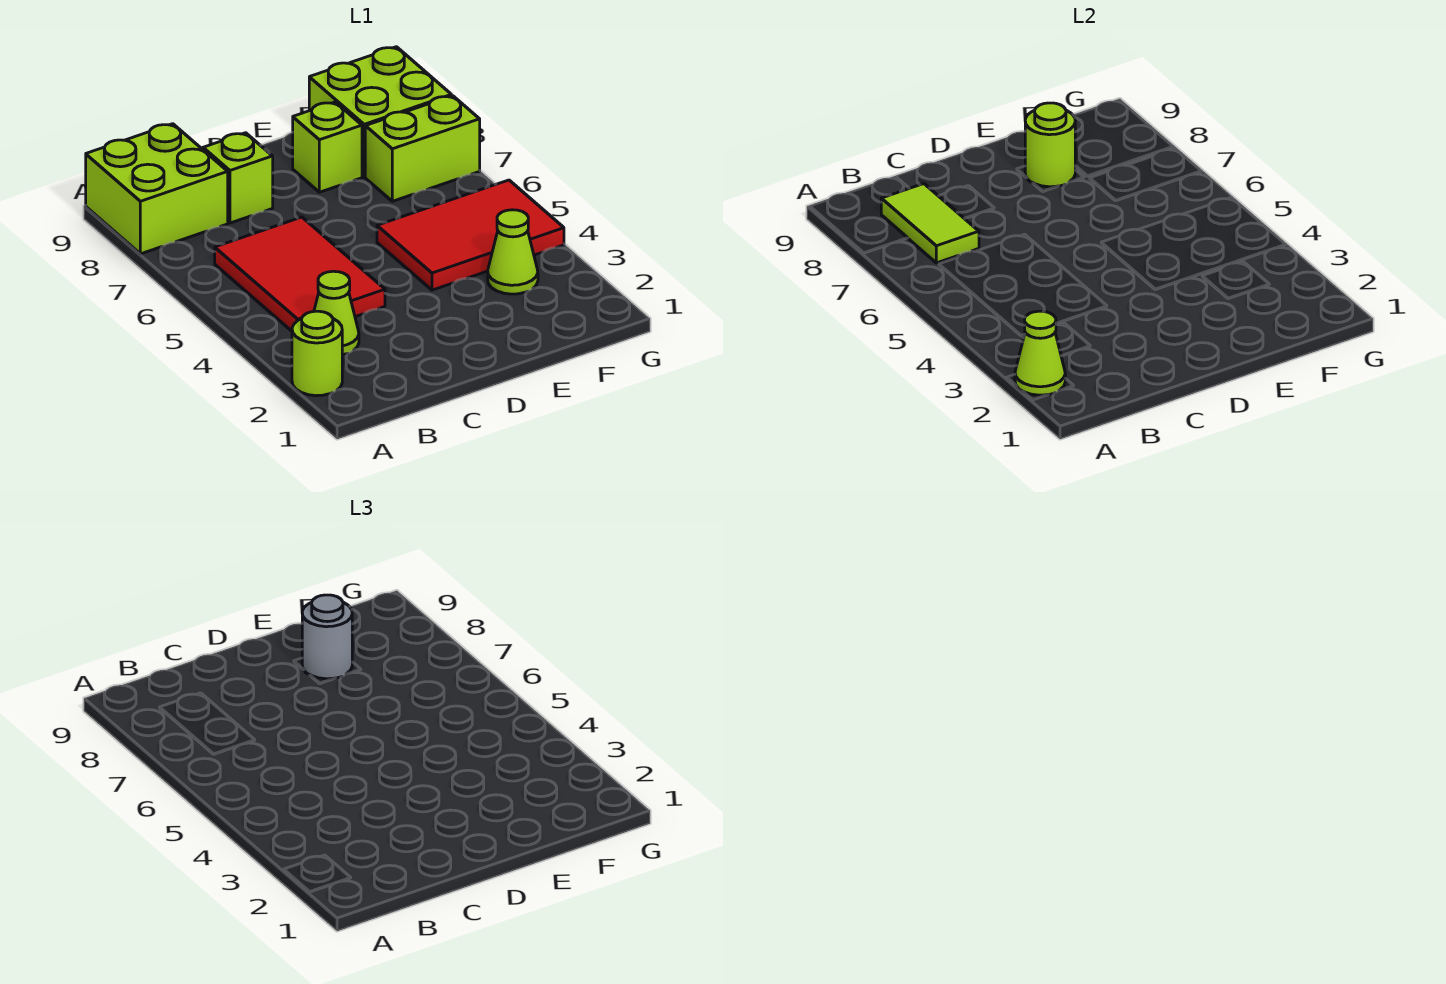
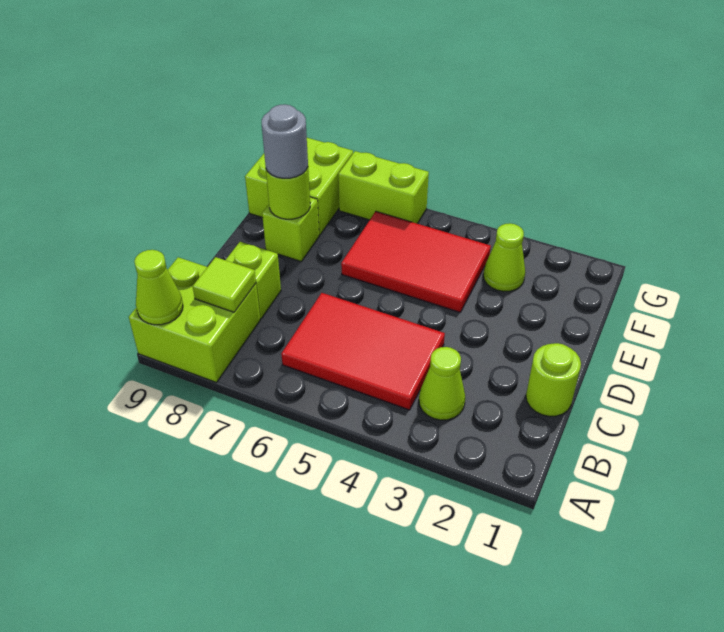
lime round brick A2 level 1 -> lime round brick C1 level 1
lime cone A2 level 2 -> lime cone A9 level 2
lime tile B7:B8 level 2 -> lime tile B8 level 2
red tile E4:G5 level 1 -> red tile E4:F6 level 1
lime brick F7:G7 level 1 -> lime brick G6:G7 level 1

